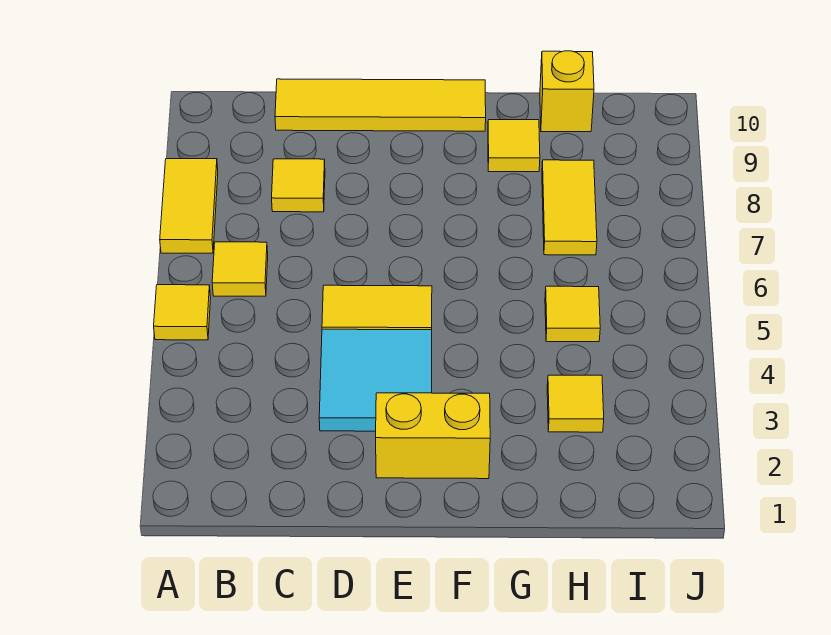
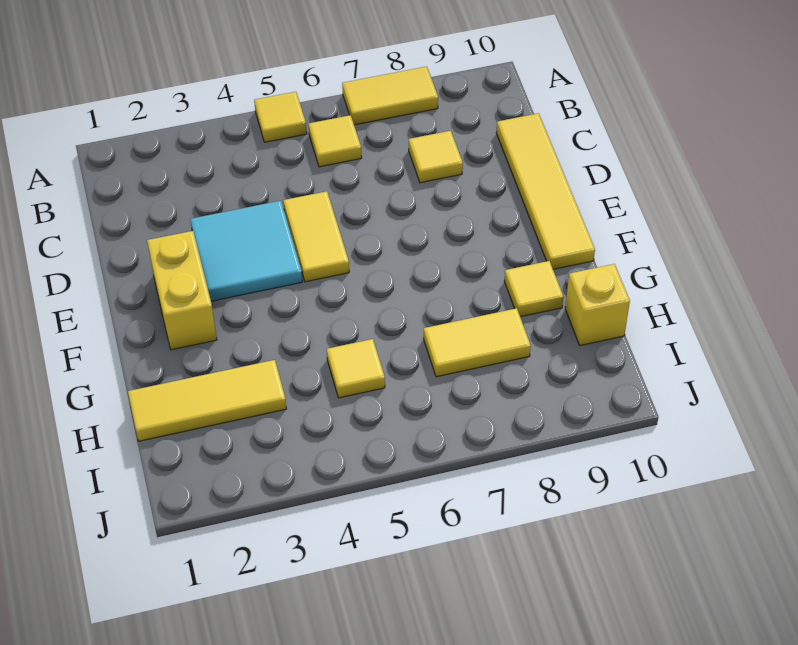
yellow tile H3 level 1 -> yellow tile H1:H3 level 1

